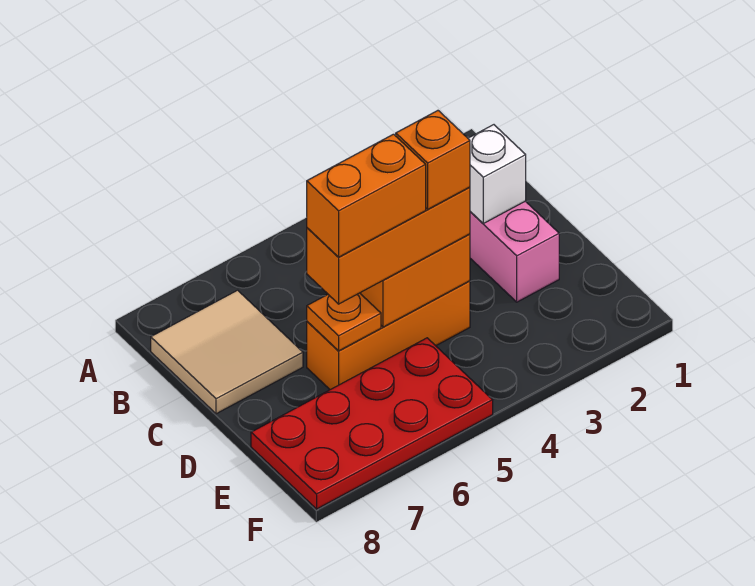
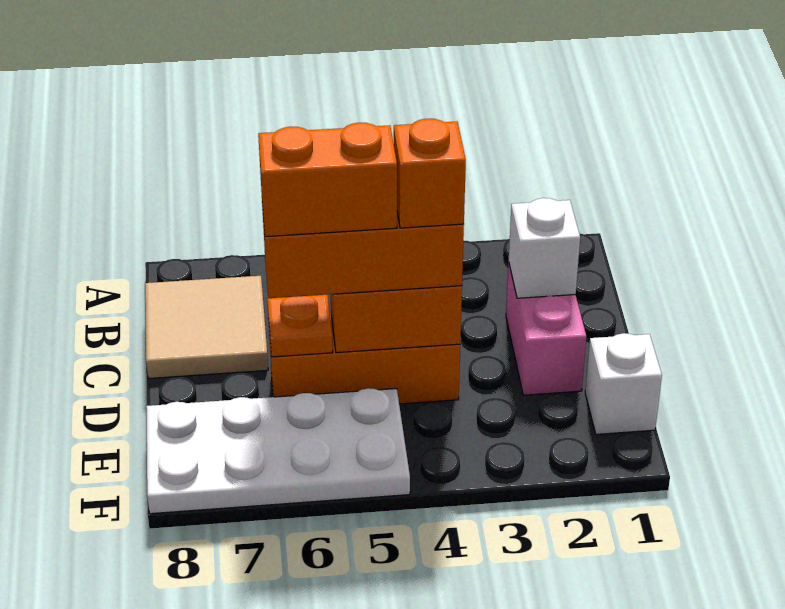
none -> white brick E1 level 1
red plate E5:F8 level 1 -> white plate E5:F8 level 1

